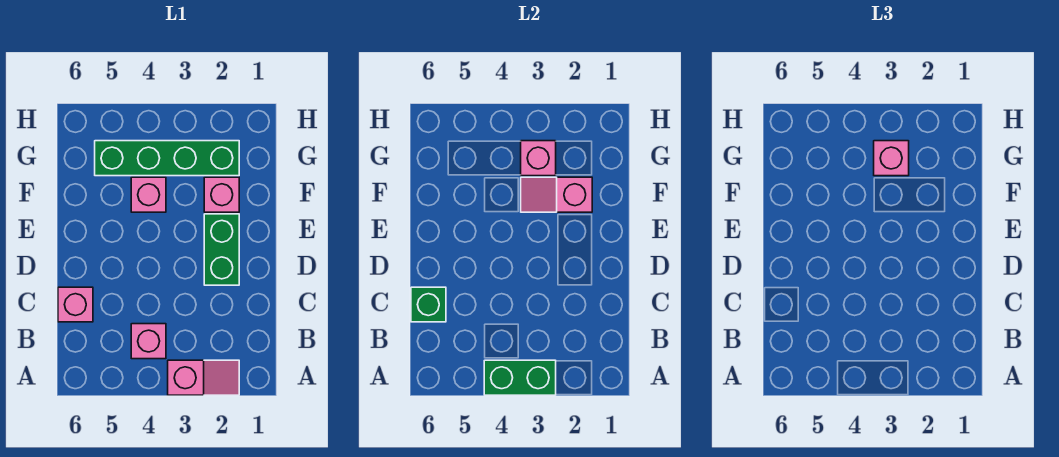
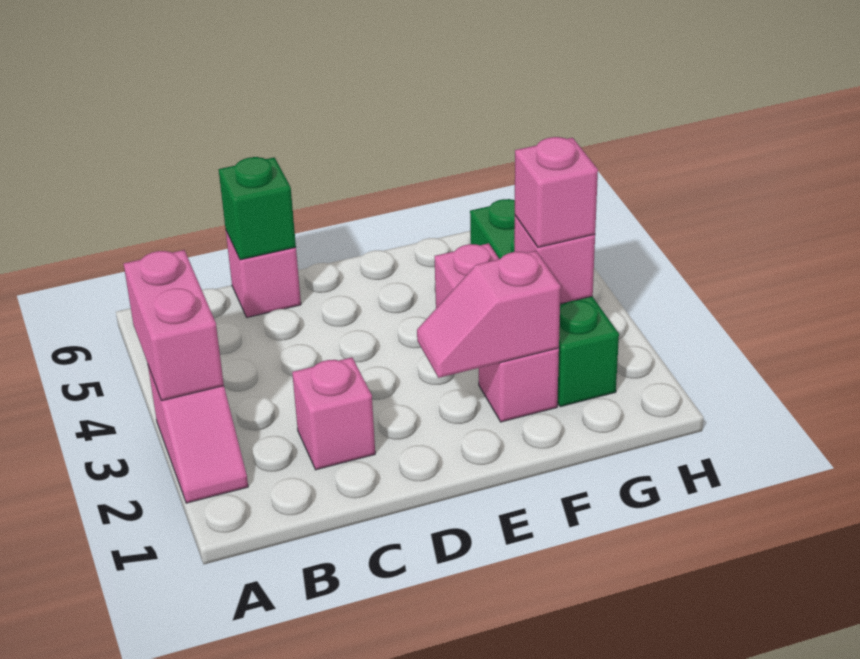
green brick A3:A4 level 2 -> pink brick A3:A4 level 2
pink brick B4 level 1 -> pink brick C2 level 1
green brick D2:E2 level 1 -> none
pink slope F2:F3 level 2 top 2 -> pink slope E2:F2 level 2 top F

